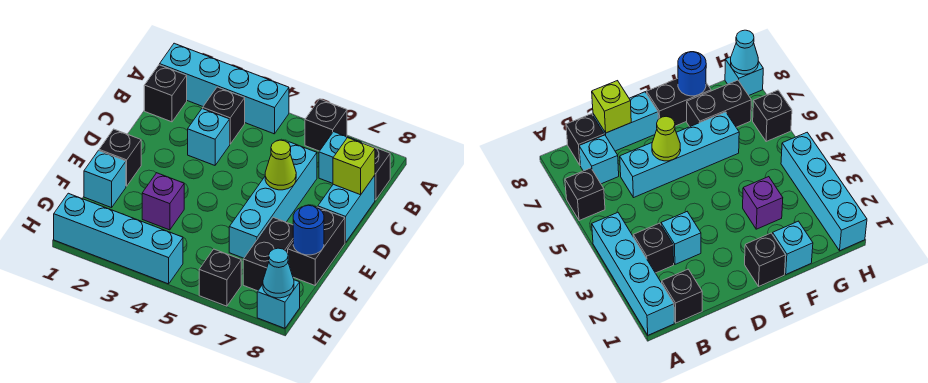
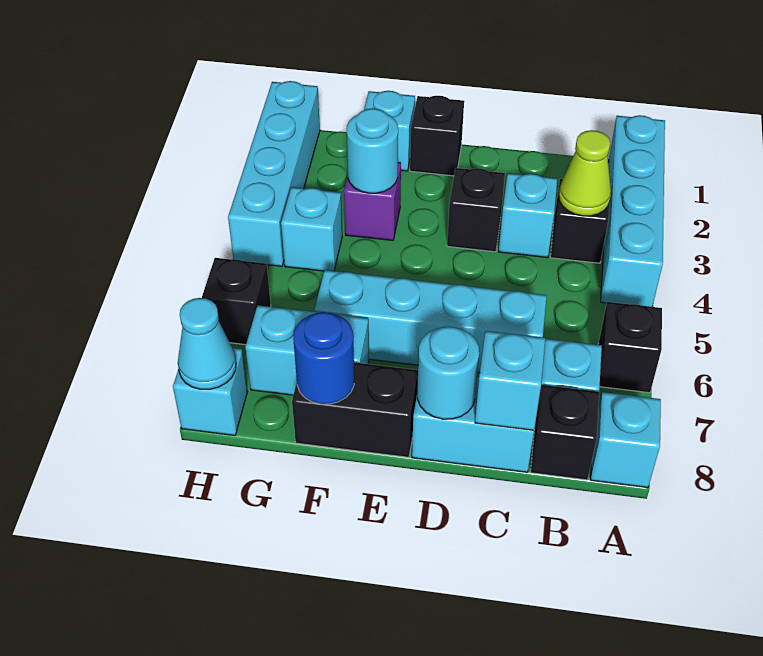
none -> cyan brick A8 level 1
black brick B1 level 1 -> black brick D3 level 1
lime brick C8 level 2 -> cyan brick C8 level 2
lime cone D6 level 2 -> lime cone B3 level 2
none -> cyan round brick D8 level 2
none -> cyan round brick F3 level 2
black brick F7:G7 level 1 -> cyan brick F7:G7 level 1
none -> cyan brick G4 level 1

